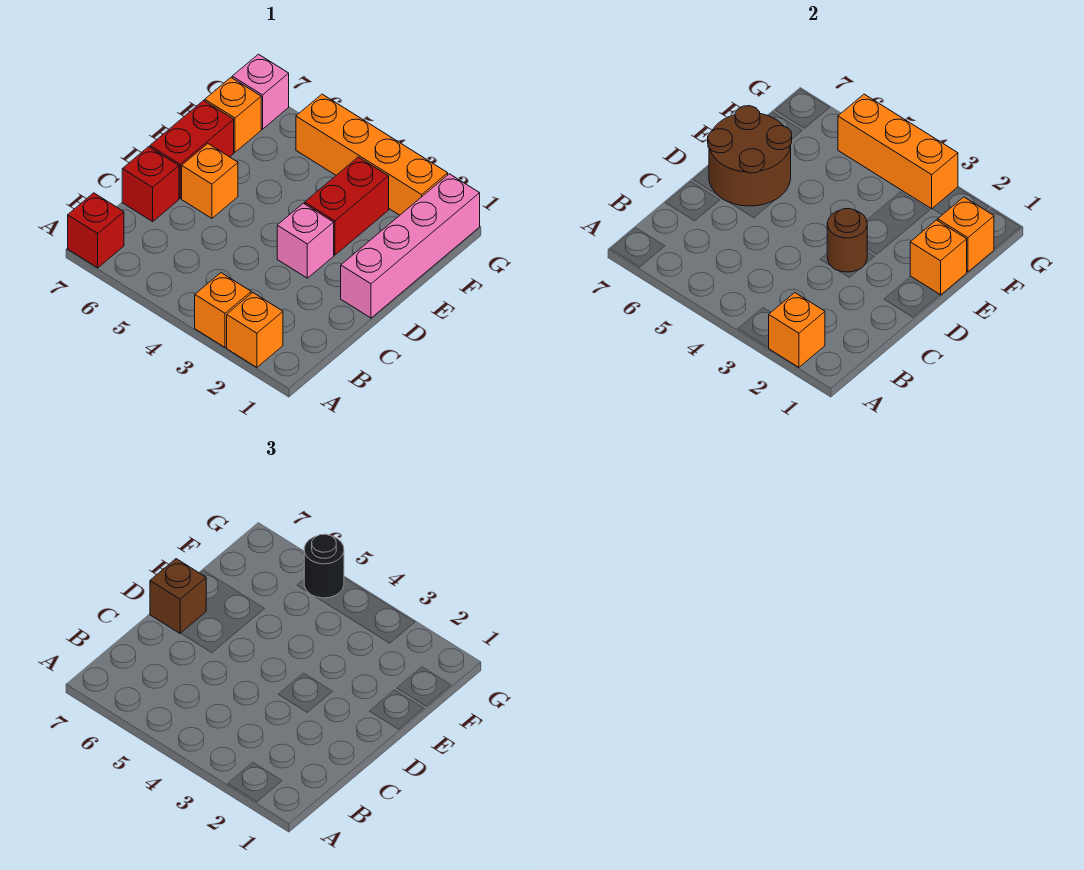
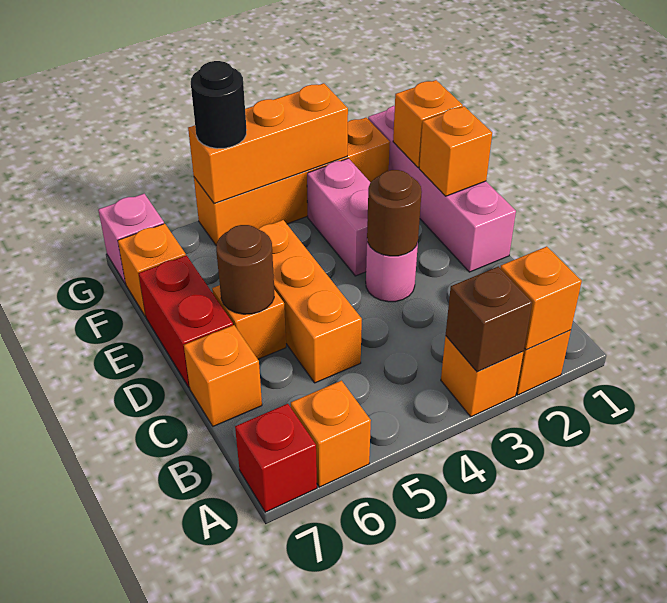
none -> orange brick A6 level 1
none -> orange brick C5:E5 level 1
red brick C7 level 1 -> orange brick C7 level 1
pink brick D3 level 1 -> pink round brick D3 level 1
brown round brick D6:E7 level 2 -> brown round brick D6 level 2
brown brick D7 level 3 -> brown brick A3 level 2
red brick E3:F3 level 1 -> pink brick E3:F3 level 1

